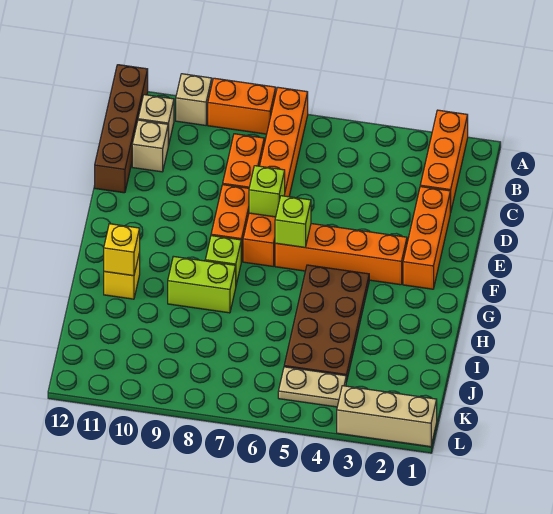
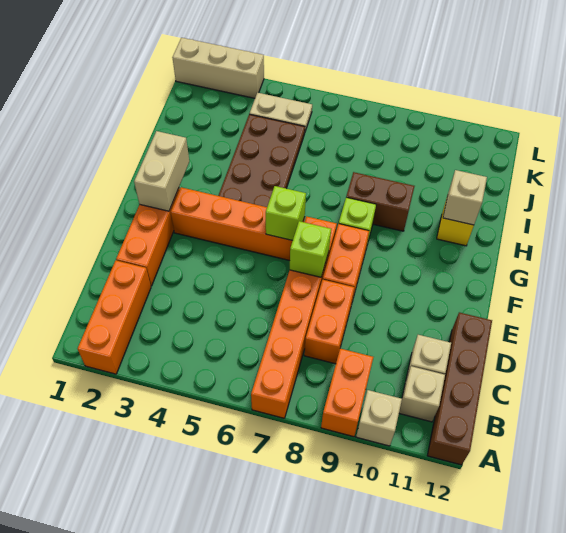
orange brick A8:A9 level 1 -> orange brick A9:B9 level 1
none -> tan brick F2:G2 level 2
lime brick H8:H9 level 1 -> brown brick H8:H9 level 1
yellow brick H11 level 2 -> tan brick H11 level 2

